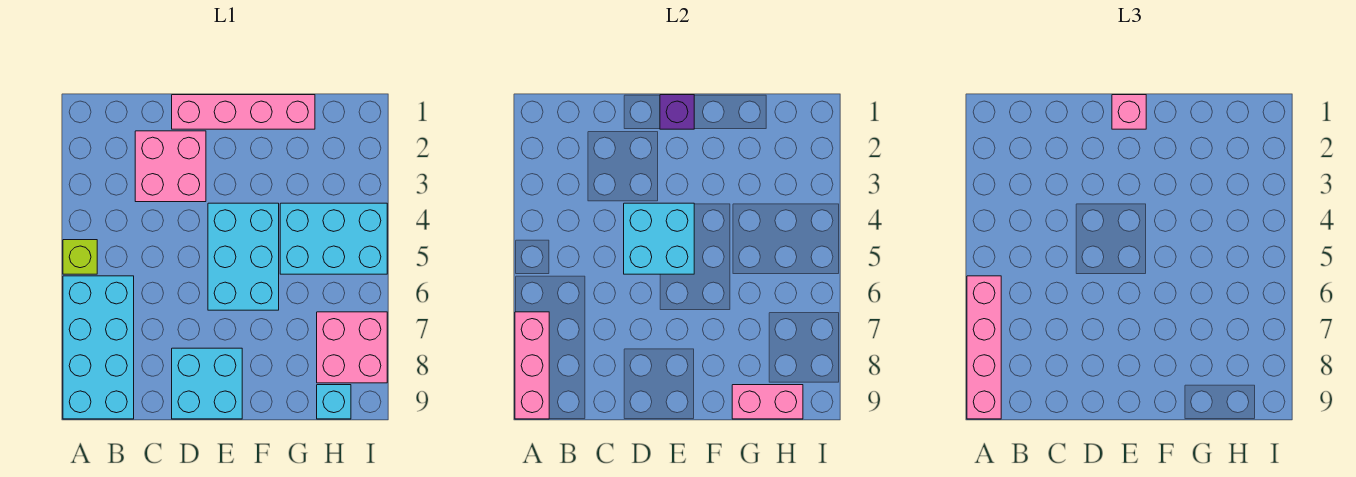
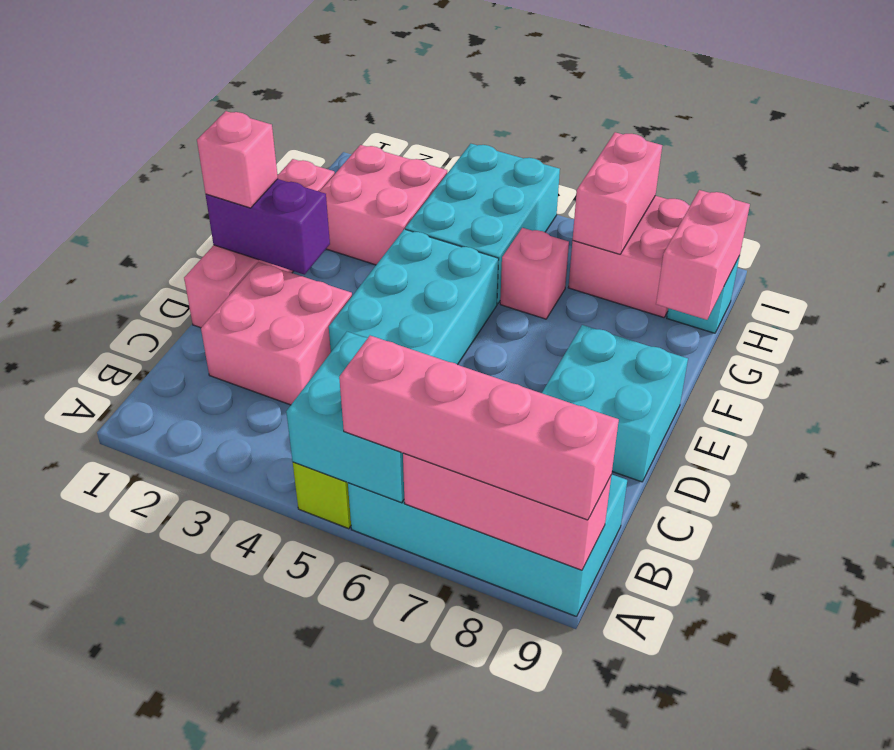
cyan brick D4:E5 level 2 -> cyan brick A5:B6 level 2
purple brick E1 level 2 -> purple brick E1:E2 level 2
cyan brick E4:F6 level 1 -> cyan brick D4:F5 level 1
none -> pink brick G2:H3 level 1
none -> pink brick G6 level 1
none -> pink brick H7:I7 level 2

